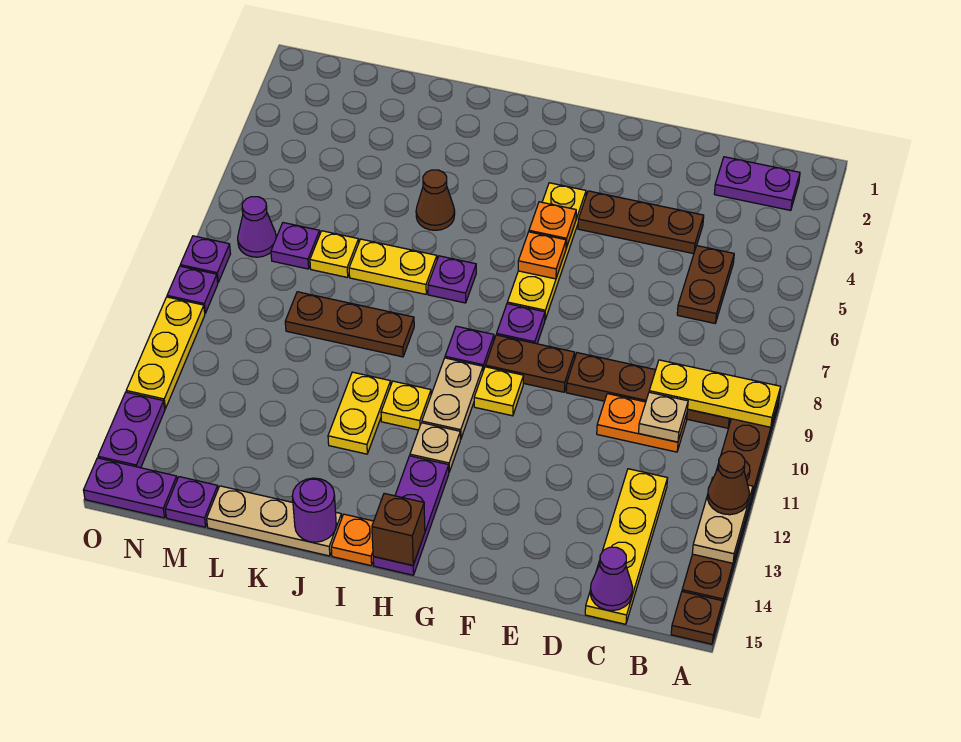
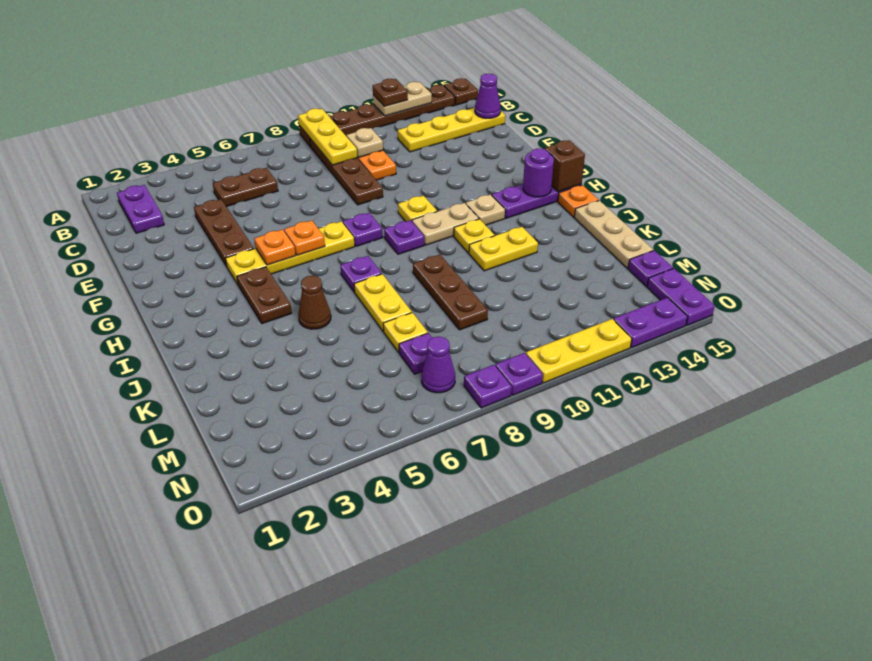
brown cone A12 level 3 -> brown plate A12 level 3
brown plate F9:G9 level 1 -> brown plate H4:I4 level 1
purple round brick J15 level 2 -> purple round brick H14 level 2

